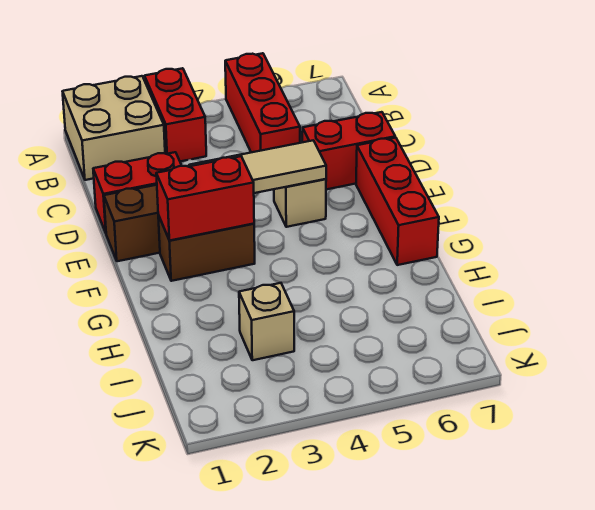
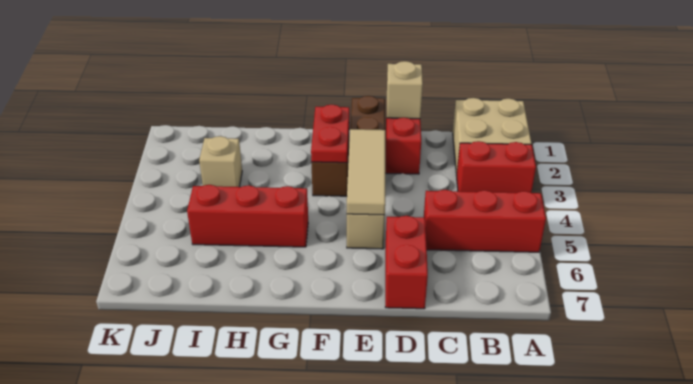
none -> tan brick D1 level 2
red brick E7:G7 level 1 -> red brick G5:I5 level 1
red brick F2:F3 level 2 -> red plate F2:F3 level 2

